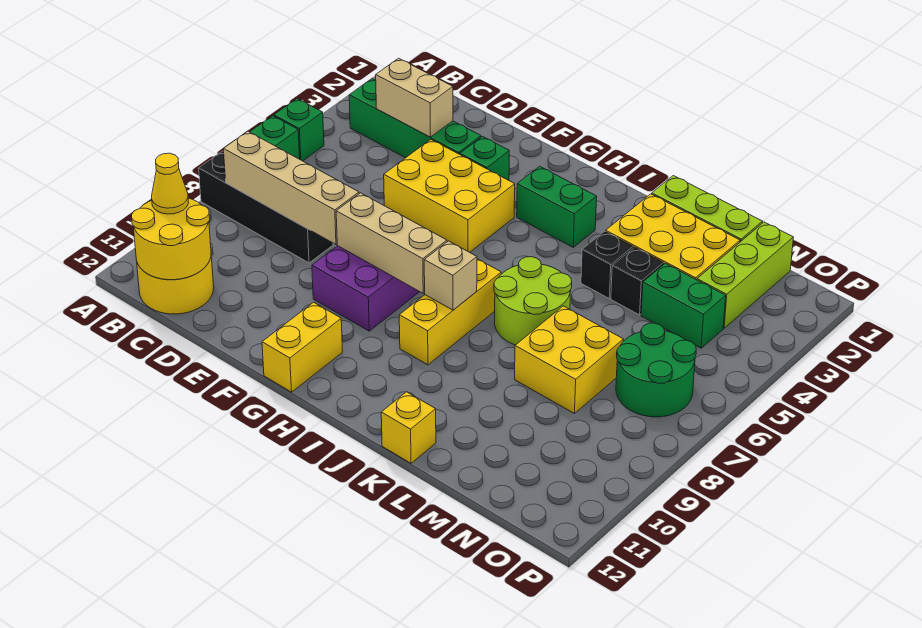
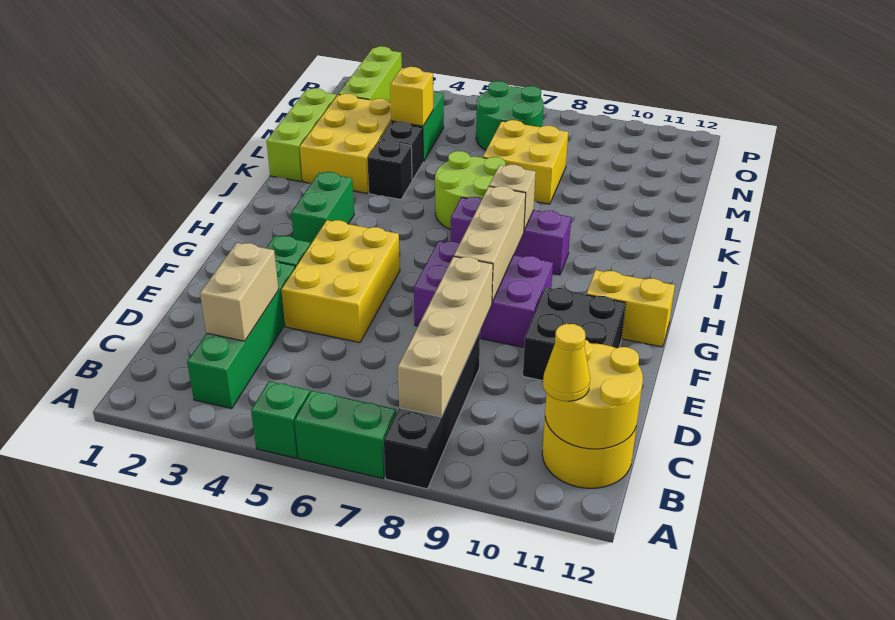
none -> black brick E10:F11 level 1
yellow brick I7:I9 level 1 -> purple brick I7:I9 level 1
yellow brick K12 level 1 -> yellow brick M4 level 2
lime brick N1:N3 level 1 -> lime brick N2:P2 level 1

